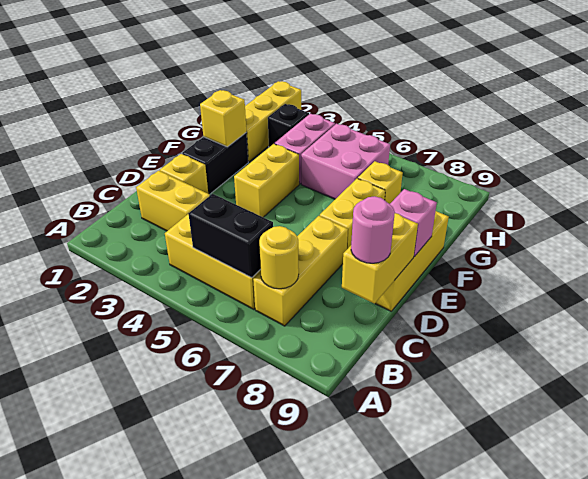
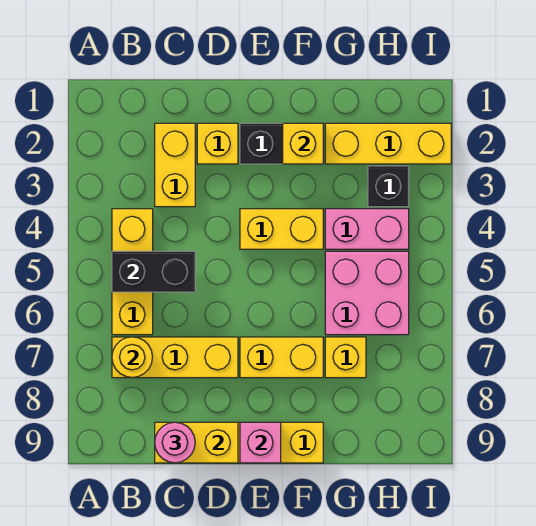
black brick B5:B6 level 2 -> black brick B5:C5 level 2

